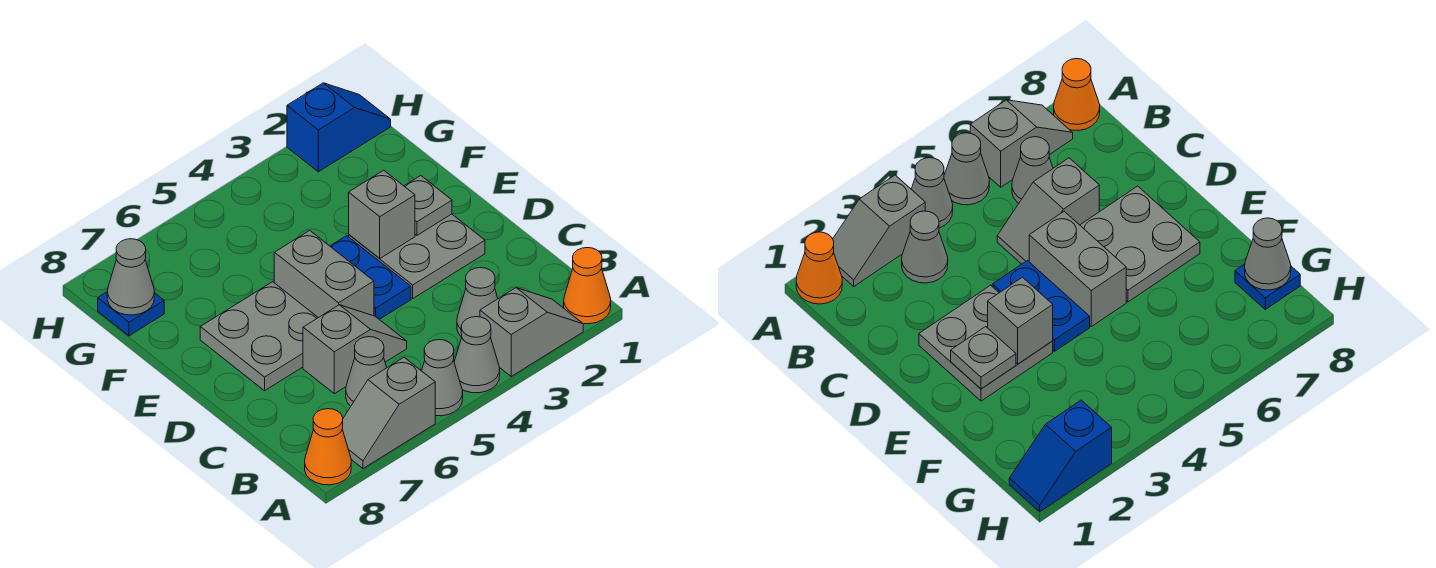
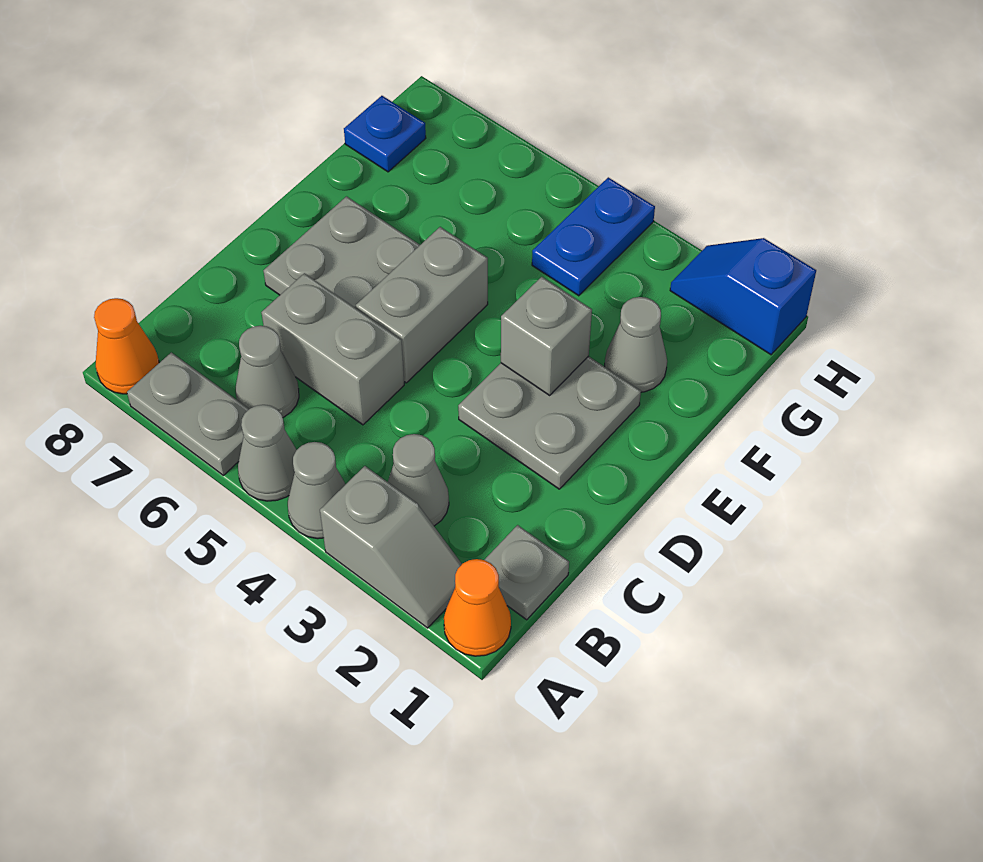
grey slope A6:A7 level 1 top 6 -> grey plate A6:A7 level 1
grey slope C5:C6 level 1 top 6 -> grey brick C5:C6 level 1
blue plate D4:E4 level 1 -> blue plate G4:H4 level 1
grey plate E2 level 2 -> grey plate B1 level 1
grey cone G8 level 2 -> grey cone F2 level 1
blue slope H1:H2 level 1 top 2 -> blue slope H1:H2 level 1 top 1

